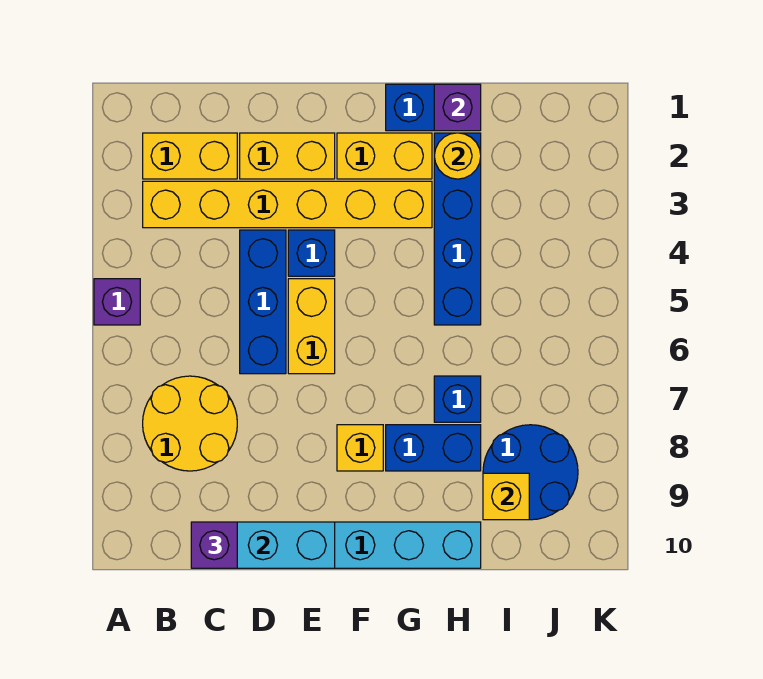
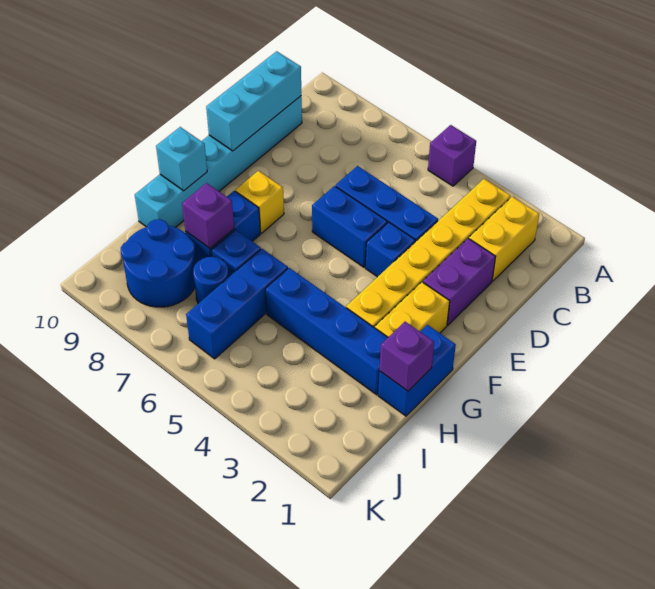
yellow round brick B7:C8 level 1 -> none
purple brick C10 level 3 -> purple brick H8 level 2
yellow brick D2:E2 level 1 -> purple brick D2:E2 level 1
yellow brick E5:E6 level 1 -> blue brick E5:E6 level 1
none -> cyan brick G10 level 2
yellow round brick H2 level 2 -> none
none -> blue brick H6:J6 level 1
none -> blue round brick I7 level 1
yellow brick I9 level 2 -> none

